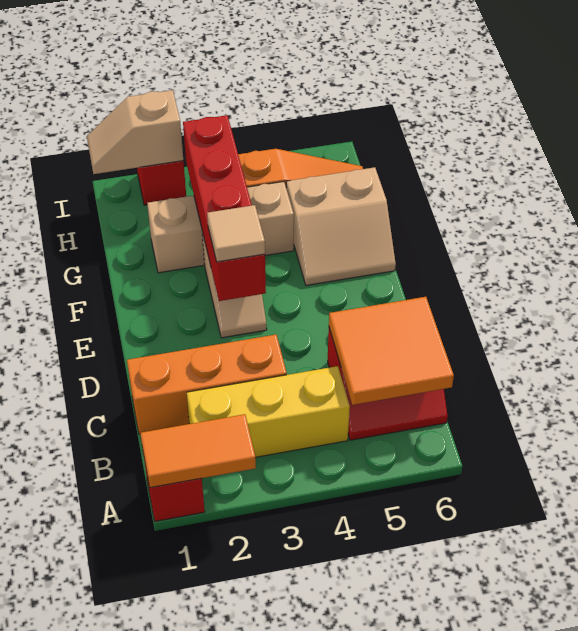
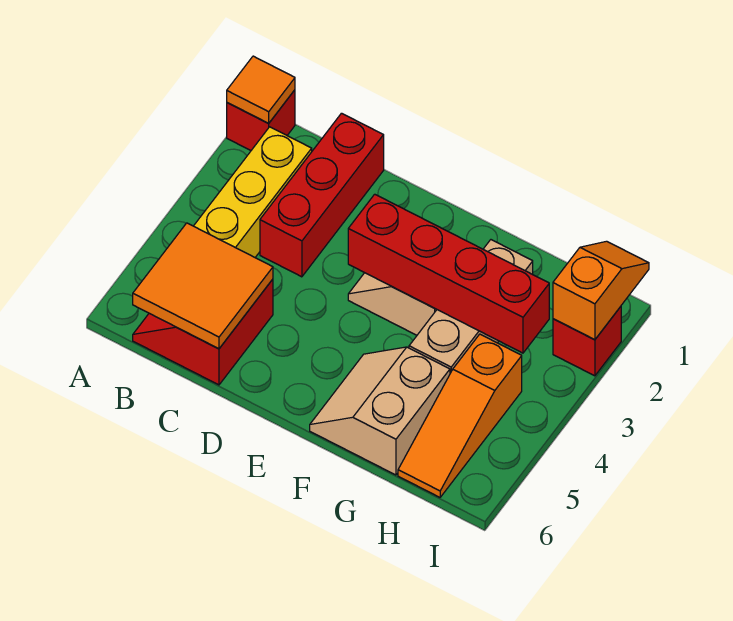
orange tile A1:A2 level 2 -> orange tile A1 level 2
orange brick C1:C3 level 1 -> red brick C1:C3 level 1
tan tile E3 level 3 -> none
tan slope I1:I2 level 2 top 2 -> orange slope I1:I2 level 2 top 2

